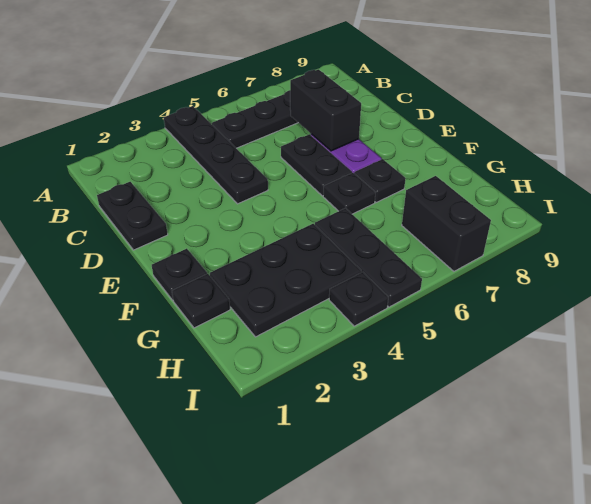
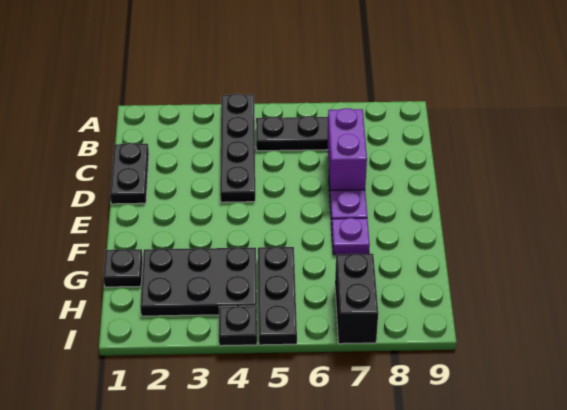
black brick C7:D7 level 2 -> purple brick C7:D7 level 2
black plate D6:E6 level 1 -> none
black plate F1 level 1 -> none
black plate F6 level 1 -> none
black plate F7 level 1 -> purple plate F7 level 1

